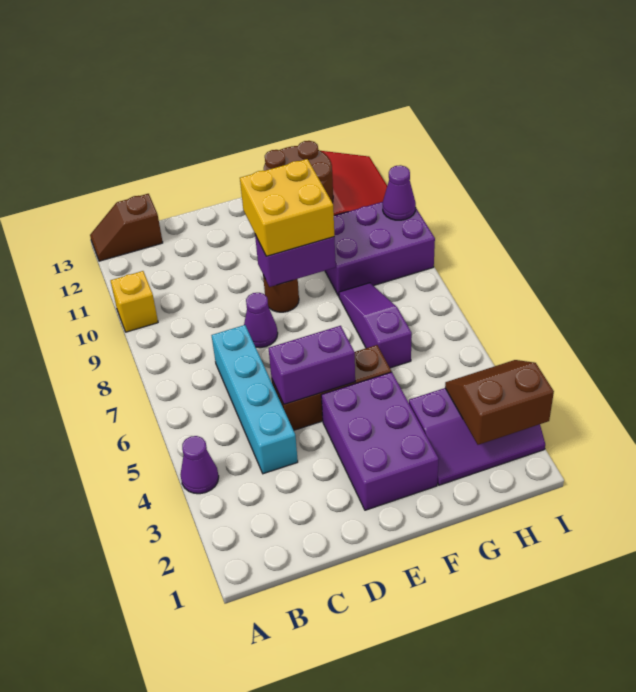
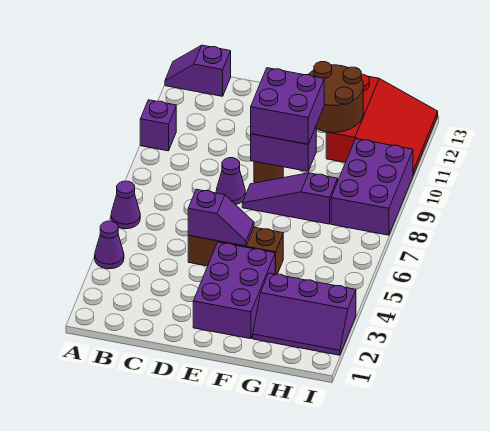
yellow brick A10 level 1 -> purple brick A10 level 1
brown slope A13:B13 level 1 top B -> purple slope A13:B13 level 1 top B
cyan brick C4:C7 level 1 -> none
purple brick D5:E5 level 2 -> purple slope D5:E5 level 2 top D
yellow brick E9:F10 level 3 -> purple brick E9:F10 level 3
purple slope G6:G8 level 1 top 6 -> purple slope E8:G8 level 1 top G
purple brick G9:I10 level 1 -> purple brick H8:I10 level 1
brown slope H2:I3 level 2 top 2 -> none
purple cone I10 level 2 -> purple cone A6 level 1

